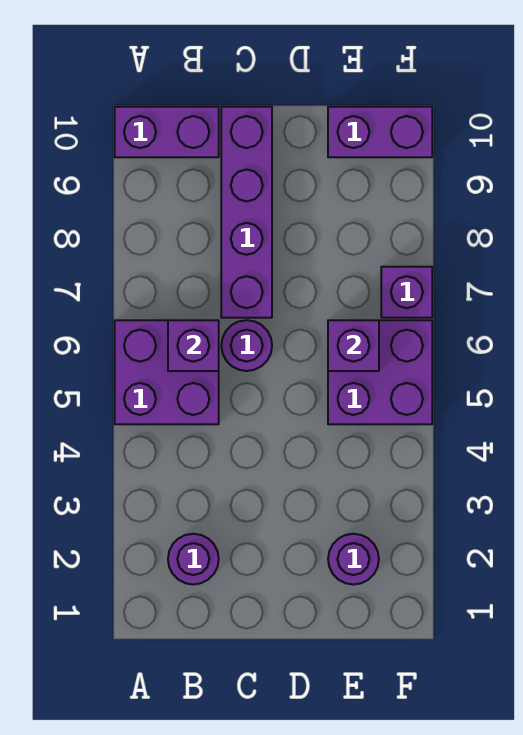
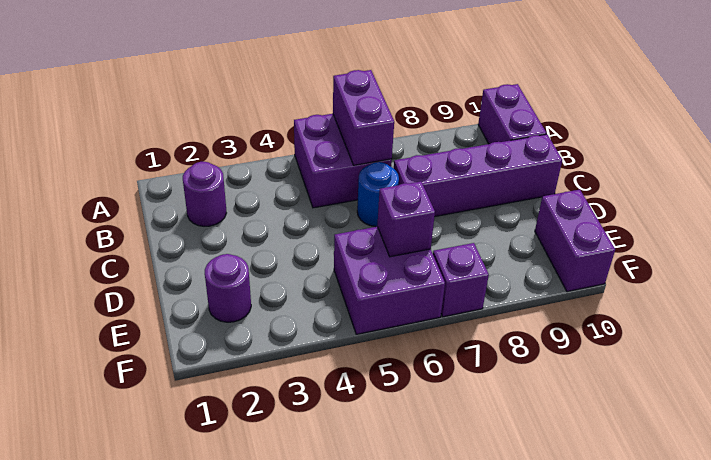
purple brick B6 level 2 -> purple brick A6:B6 level 2
purple round brick C6 level 1 -> blue round brick C6 level 1

